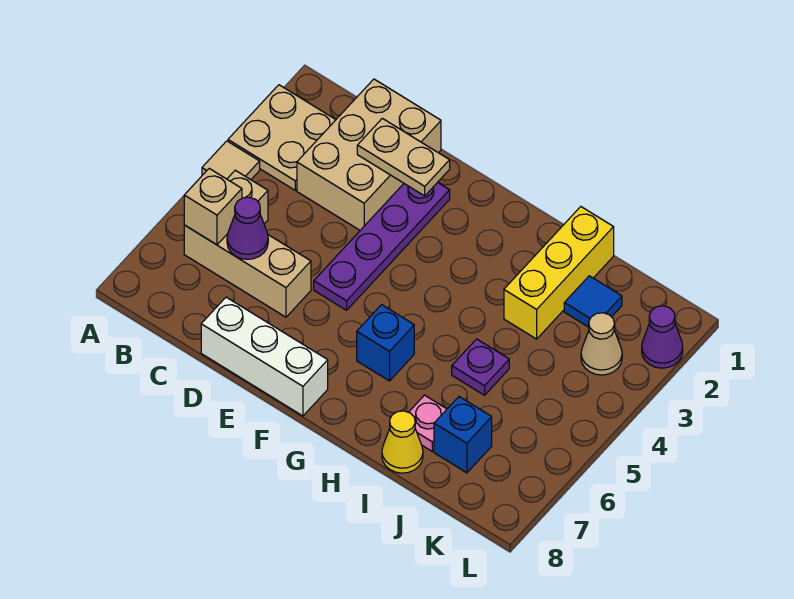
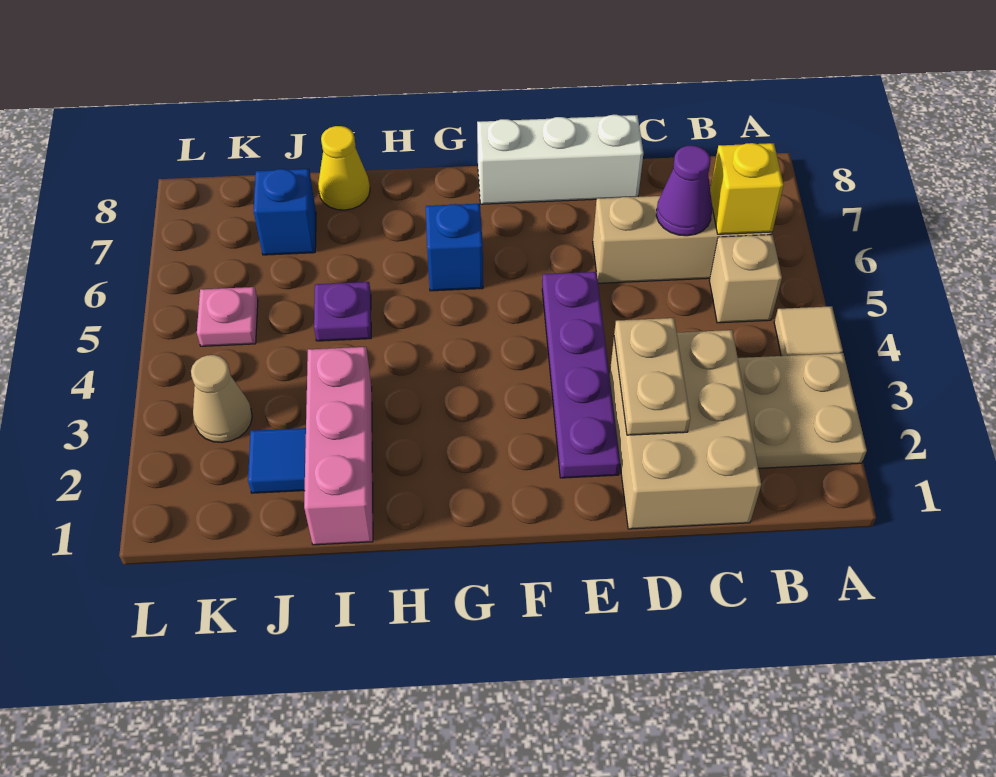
tan brick B6 level 2 -> yellow brick B6 level 2
tan plate D2:E2 level 2 -> tan plate D2:D3 level 2
yellow brick I1:I3 level 1 -> pink brick I1:I3 level 1
pink plate I7 level 1 -> pink plate K5 level 1
purple cone L2 level 1 -> none

